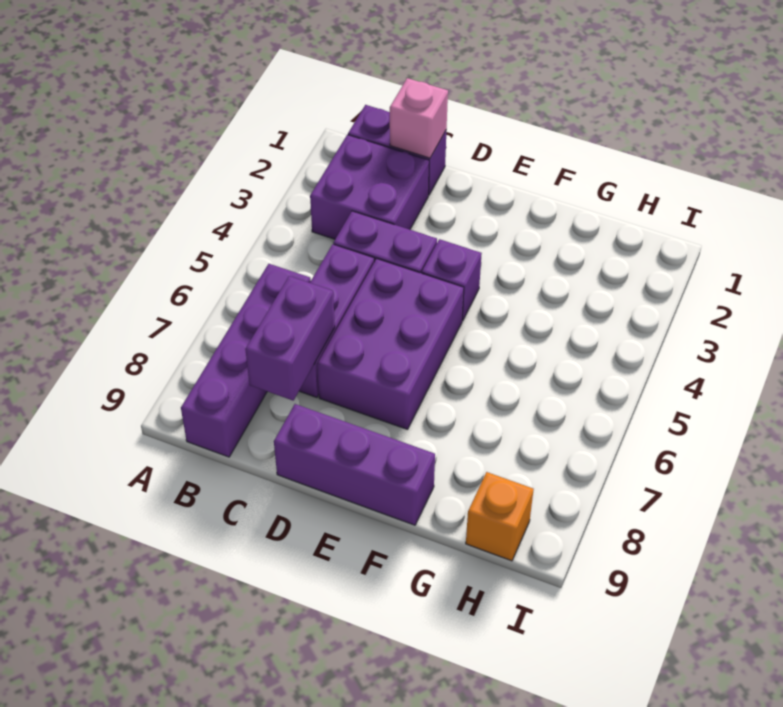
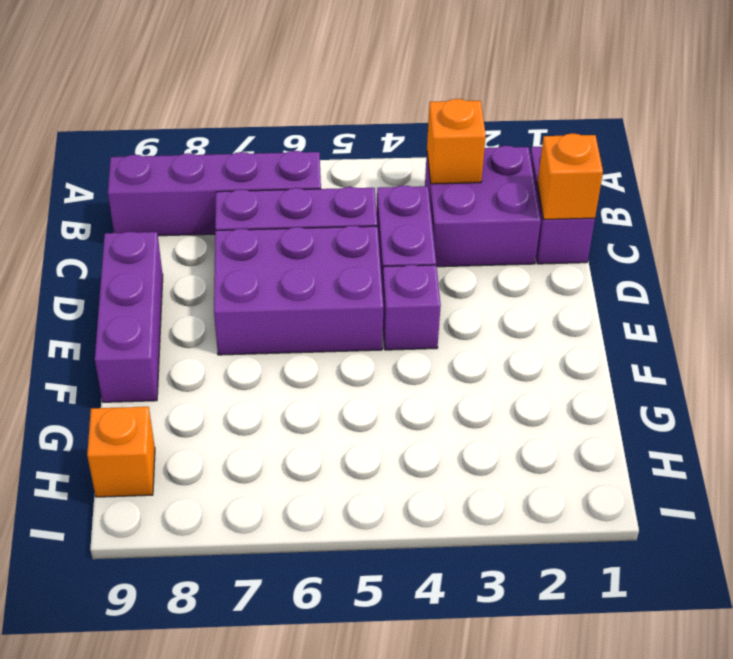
none -> orange brick B3 level 2
pink brick C1 level 2 -> orange brick C1 level 2
purple brick C7:C8 level 2 -> none

